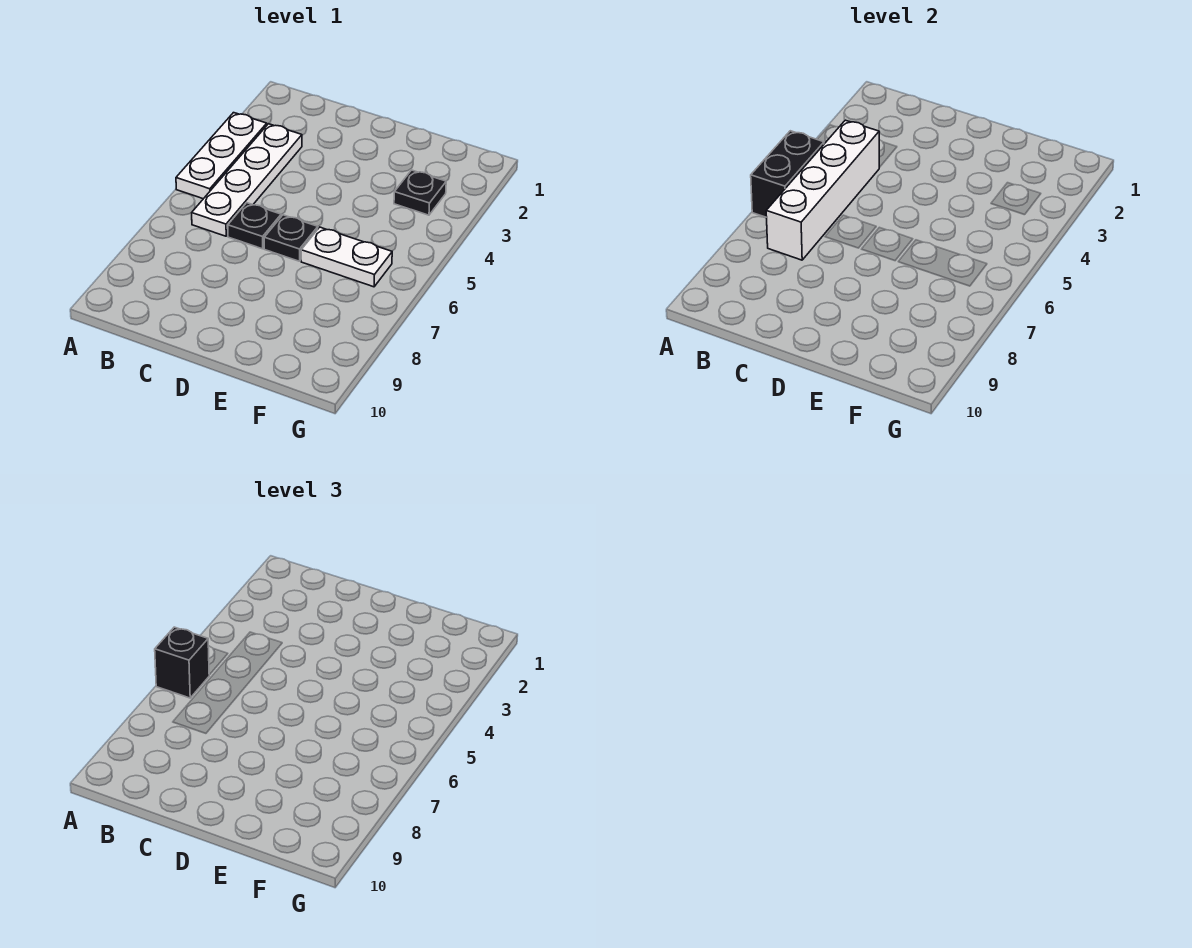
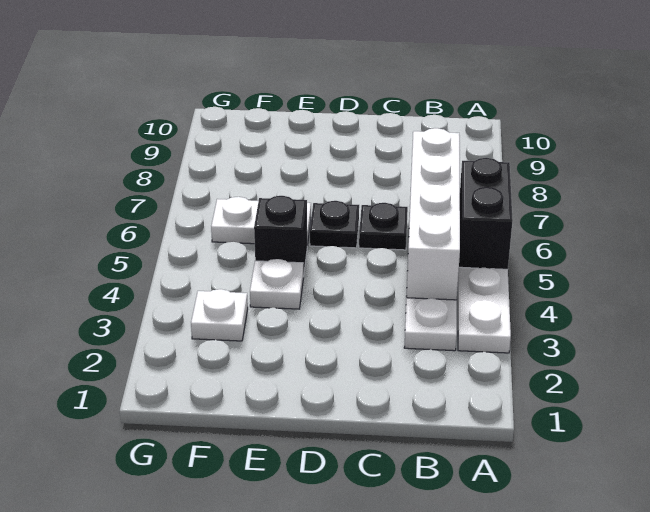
black brick A6 level 3 -> black brick E5 level 1
none -> white plate E4 level 1
black plate F3 level 1 -> white plate F3 level 1

